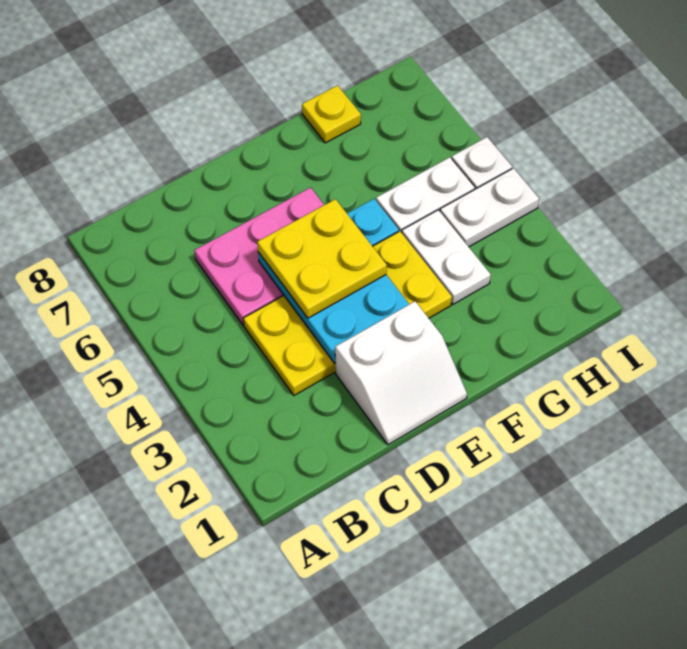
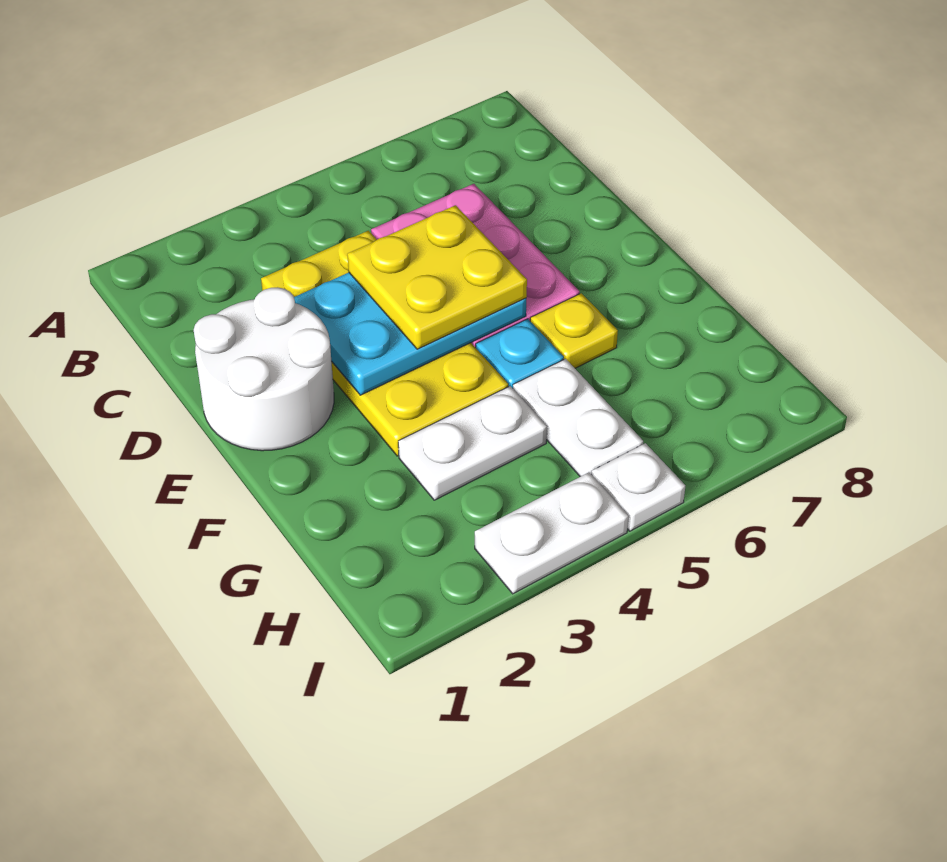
white slope D1:E2 level 1 top 2 -> white round brick D1:E2 level 1
yellow plate G8 level 1 -> yellow plate F6 level 1
white plate H4:I4 level 1 -> white plate I3:I4 level 1

